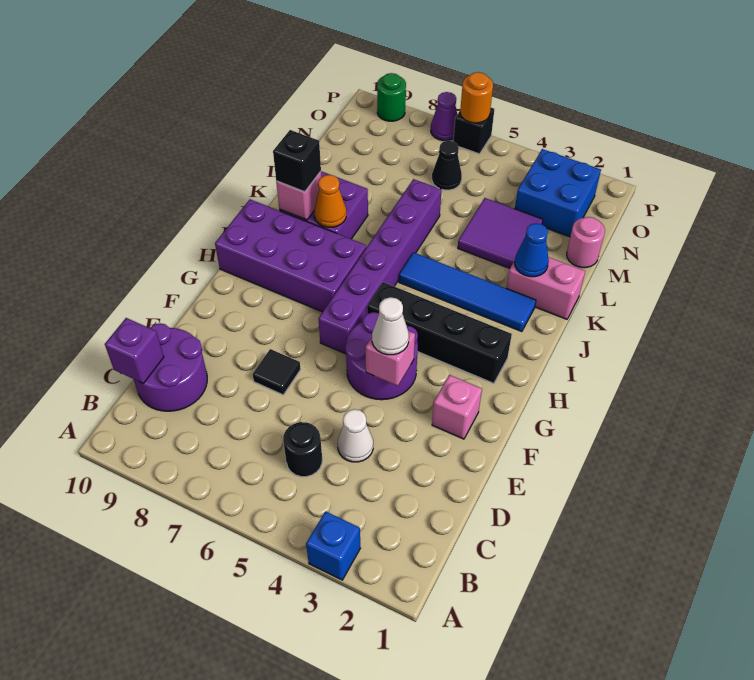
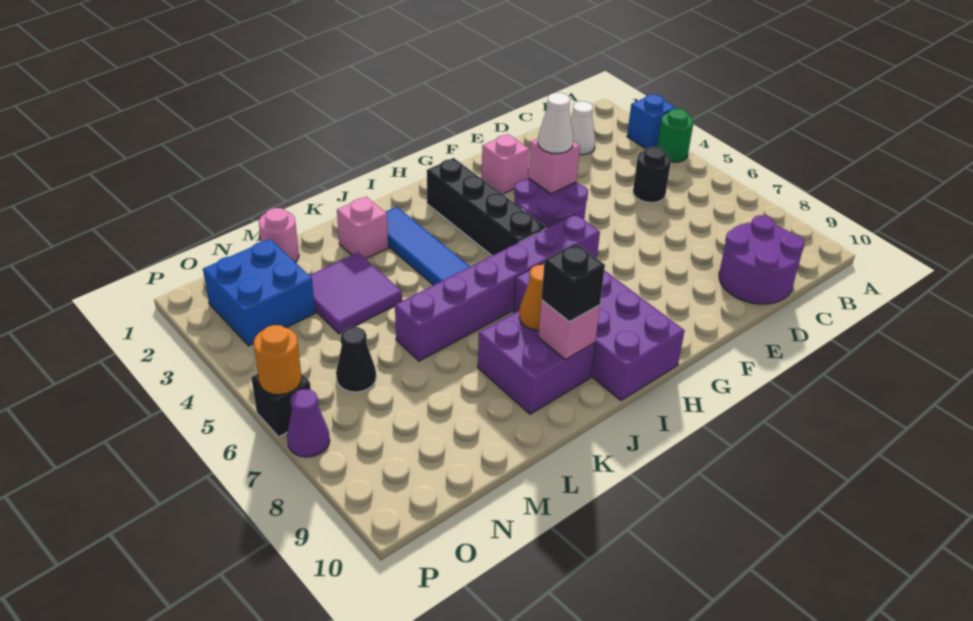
purple brick C10 level 2 -> none
white cone D4 level 1 -> white cone C2 level 1
black tile E7 level 1 -> none
pink brick K1:K2 level 1 -> pink brick K2 level 1
blue cone K2 level 2 -> none
green round brick P9 level 1 -> green round brick A4 level 1

